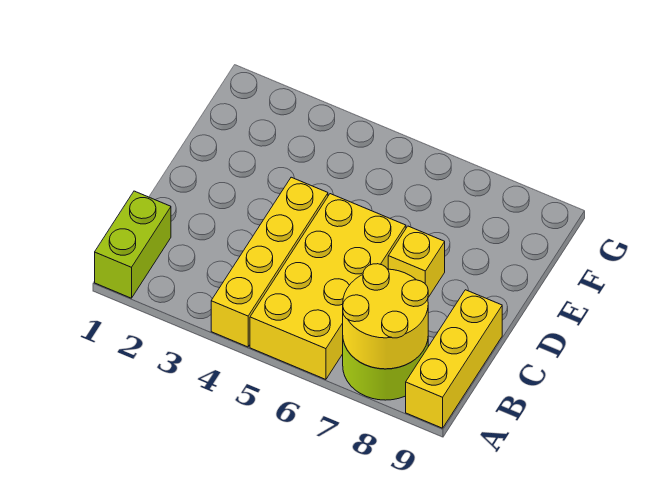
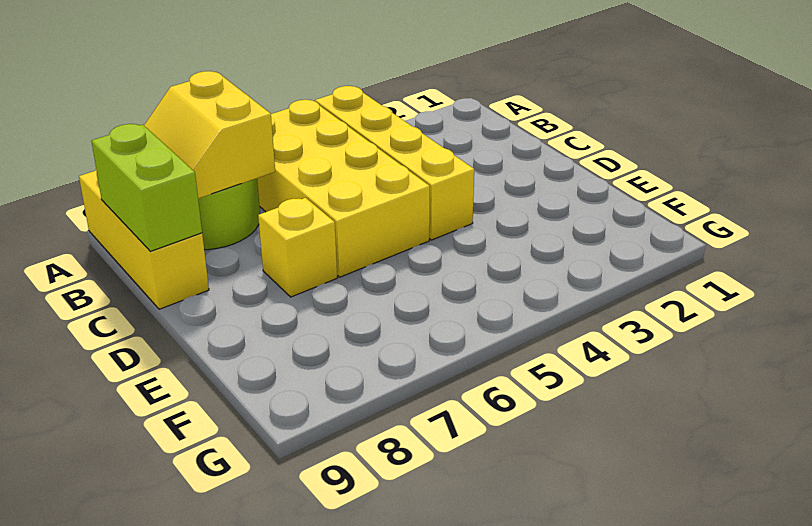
lime brick A1:B1 level 1 -> lime brick B9:C9 level 2
yellow round brick A7:B8 level 2 -> yellow slope A7:B8 level 2 top 7

